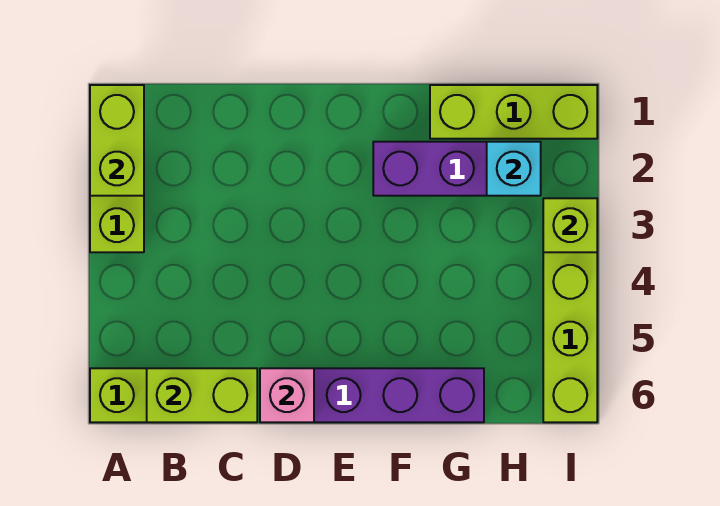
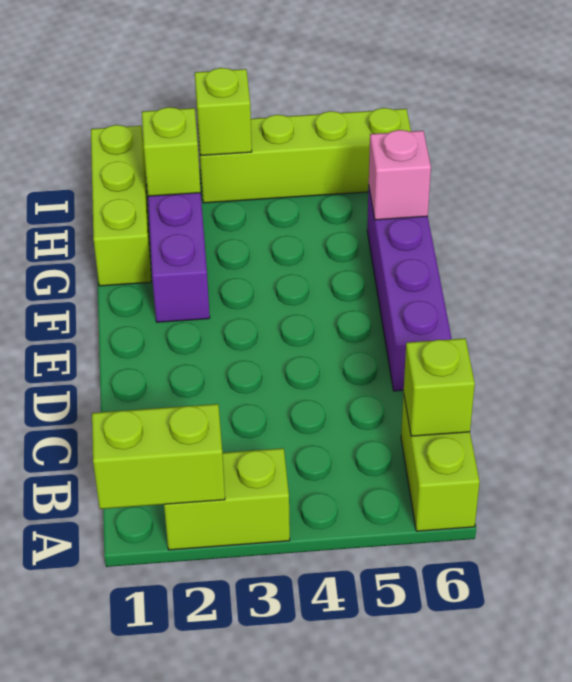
lime brick B6:C6 level 2 -> lime brick B6 level 2
pink brick D6 level 2 -> pink brick G6 level 2
cyan brick H2 level 2 -> lime brick H2 level 2

